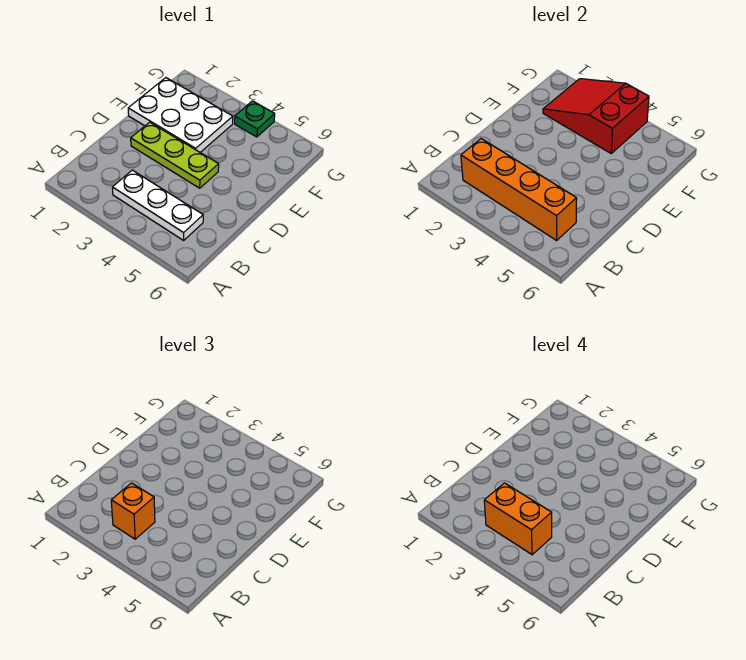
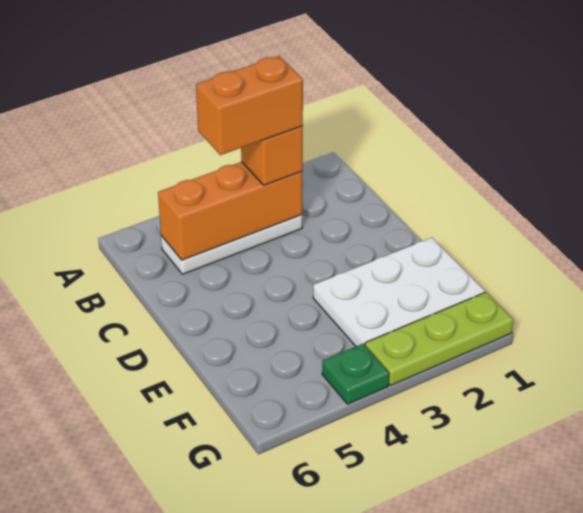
orange brick B2:B5 level 2 -> orange brick B3:B5 level 2
lime plate D2:D4 level 1 -> lime plate G1:G3 level 1
red slope F2:G4 level 2 top 4 -> none

